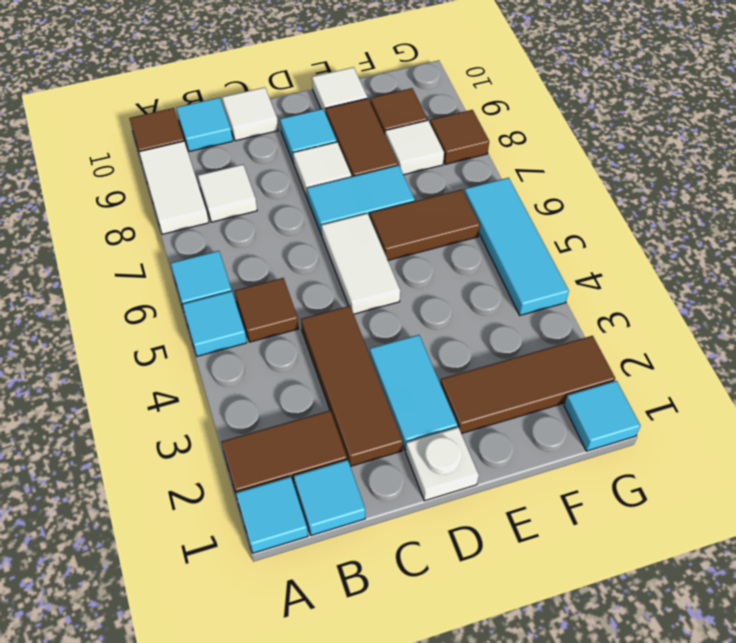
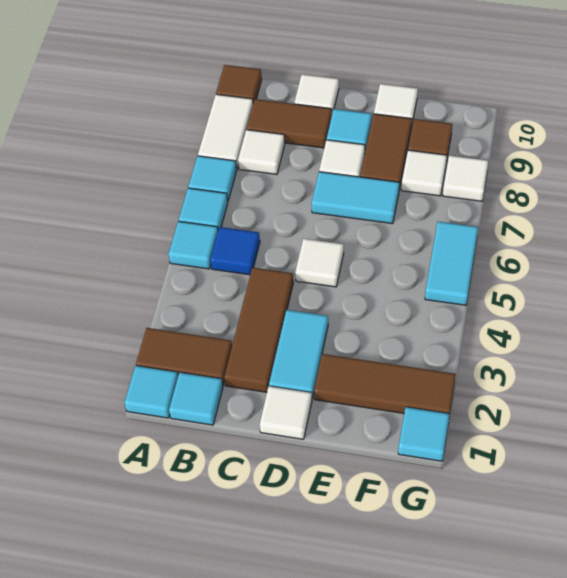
brown tile B5 level 1 -> blue tile B5 level 1
cyan tile B10 level 1 -> cyan tile A7 level 1
white plate D1 level 1 -> white tile D1 level 1
white tile D5:D6 level 1 -> white tile D5 level 1
brown tile E6:F6 level 1 -> brown tile B9:C9 level 1
cyan tile G4:G6 level 1 -> cyan tile G5:G6 level 1
brown tile G8 level 1 -> white tile G8 level 1

